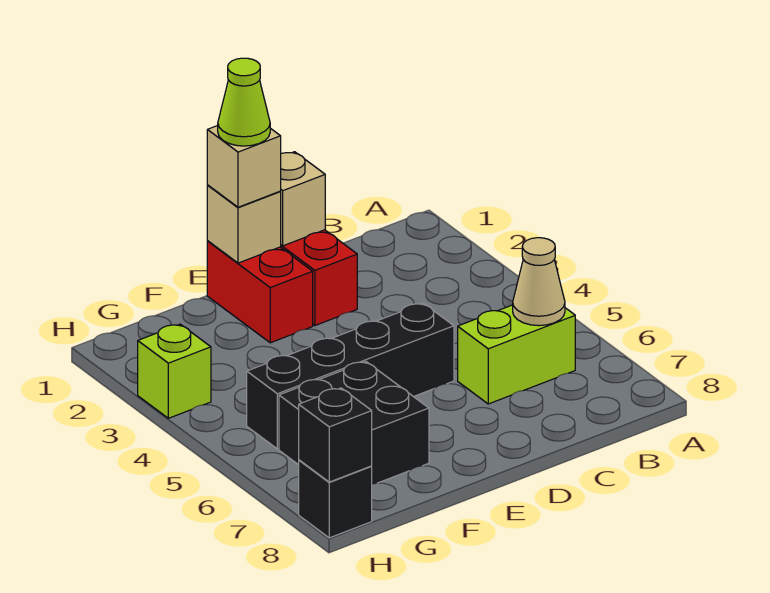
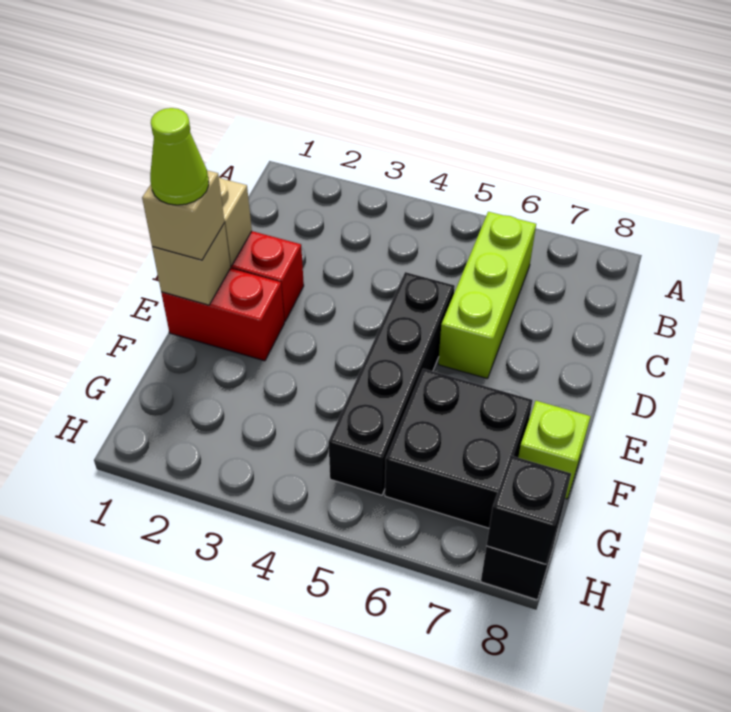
lime brick B6:C6 level 1 -> lime brick B6:D6 level 1
tan cone B6 level 2 -> none
lime brick H3 level 1 -> lime brick F8 level 1

